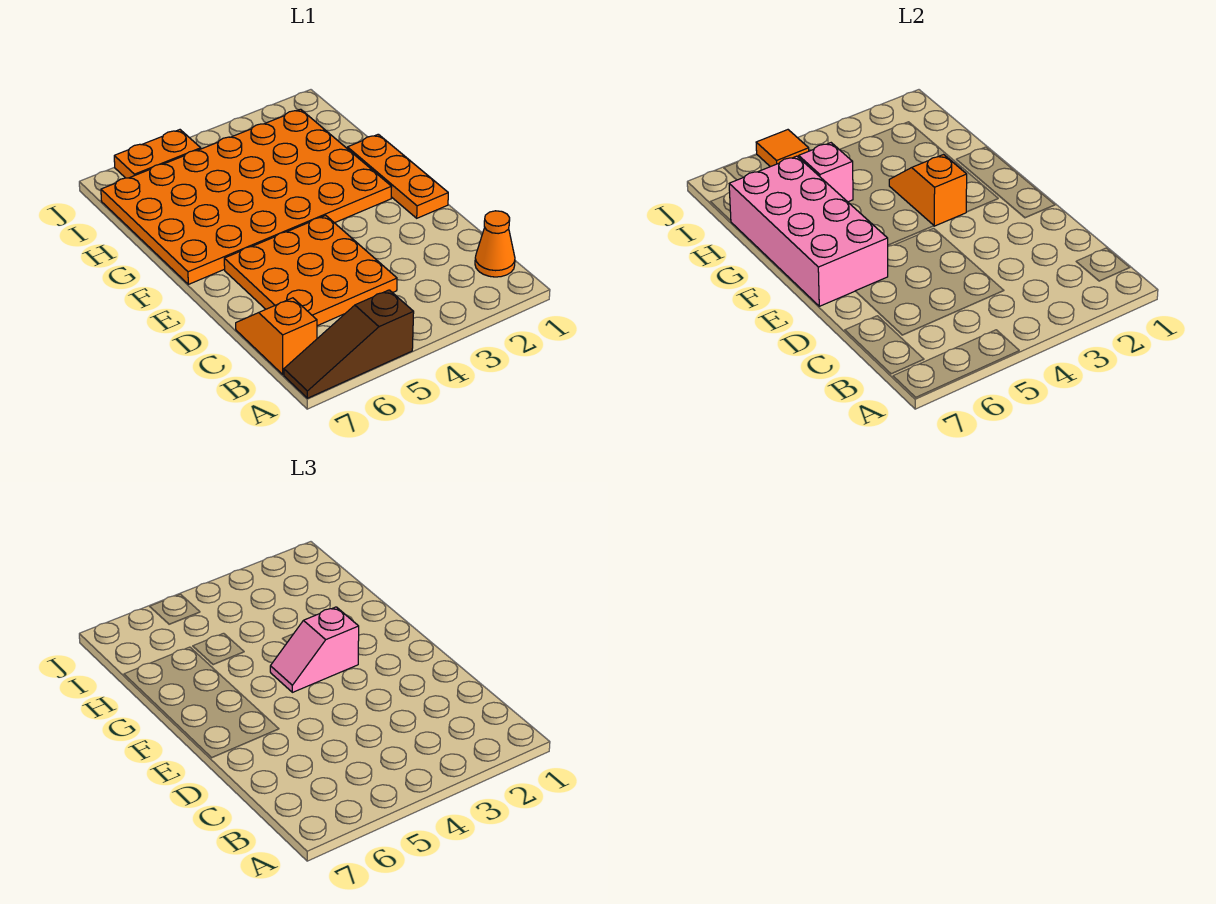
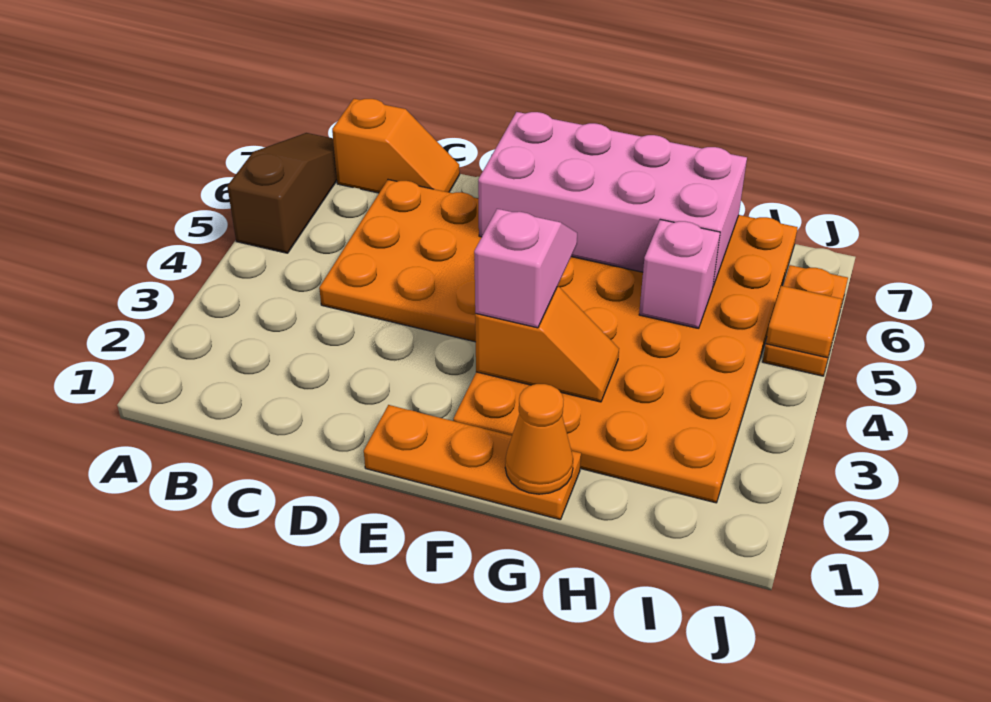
orange cone B1 level 1 -> orange cone G1 level 2

